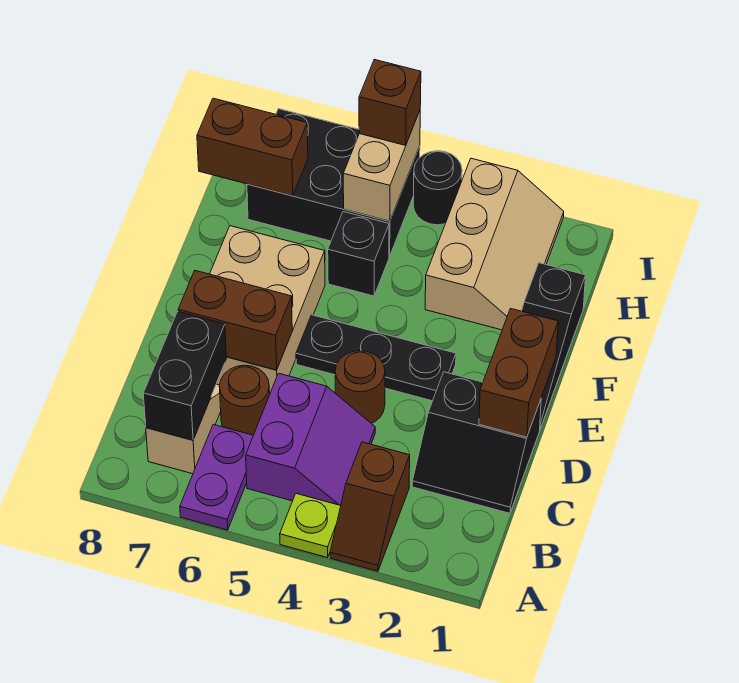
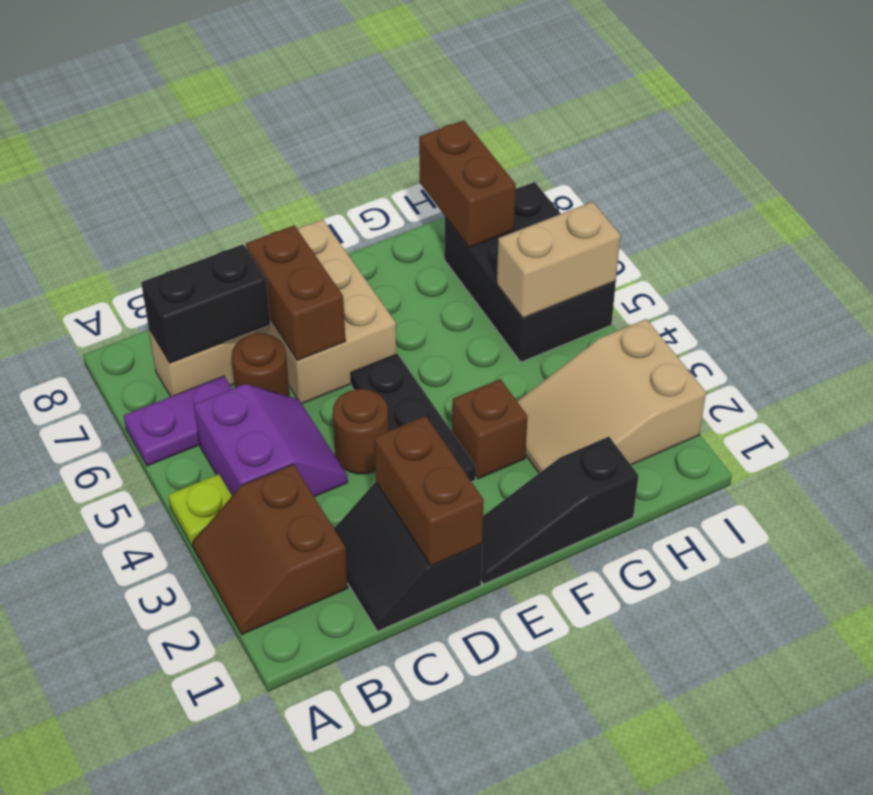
brown slope A3:B3 level 1 top B -> brown slope A2:B3 level 1 top B
purple slope B4:C5 level 1 top 5 -> purple slope B4:C5 level 1 top B
brown brick D1:E1 level 2 -> brown brick D1:D2 level 2
tan brick D6:F7 level 1 -> tan brick D6:E8 level 1
tan slope G2:I3 level 1 top 3 -> tan slope G2:I3 level 1 top I
black brick G5 level 1 -> none
black round brick I4 level 1 -> none
brown brick I5 level 3 -> brown brick F3 level 1

